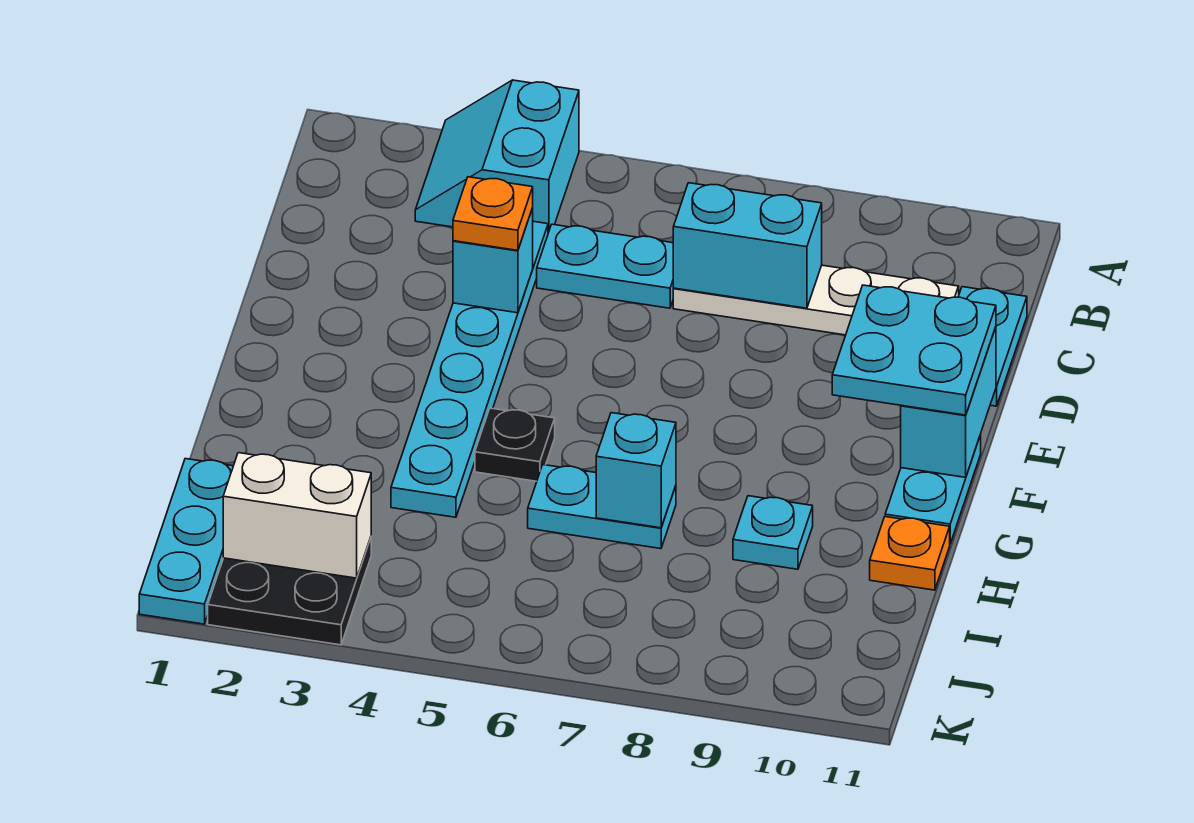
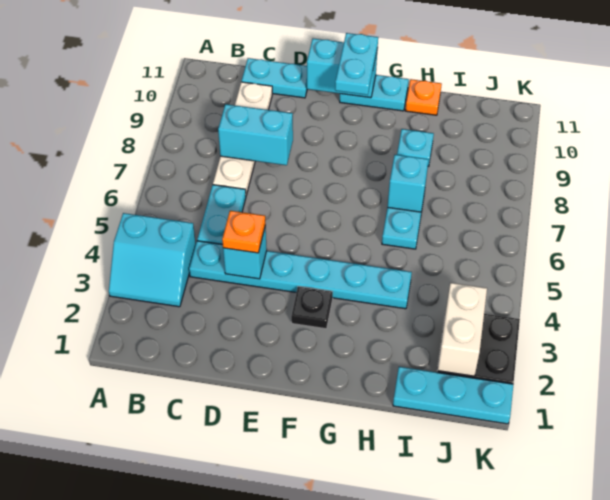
cyan brick C7:C8 level 2 -> cyan brick C8:D8 level 2
cyan plate E10:F11 level 3 -> cyan plate F10:F11 level 3
black plate G5 level 1 -> black plate F3 level 1

